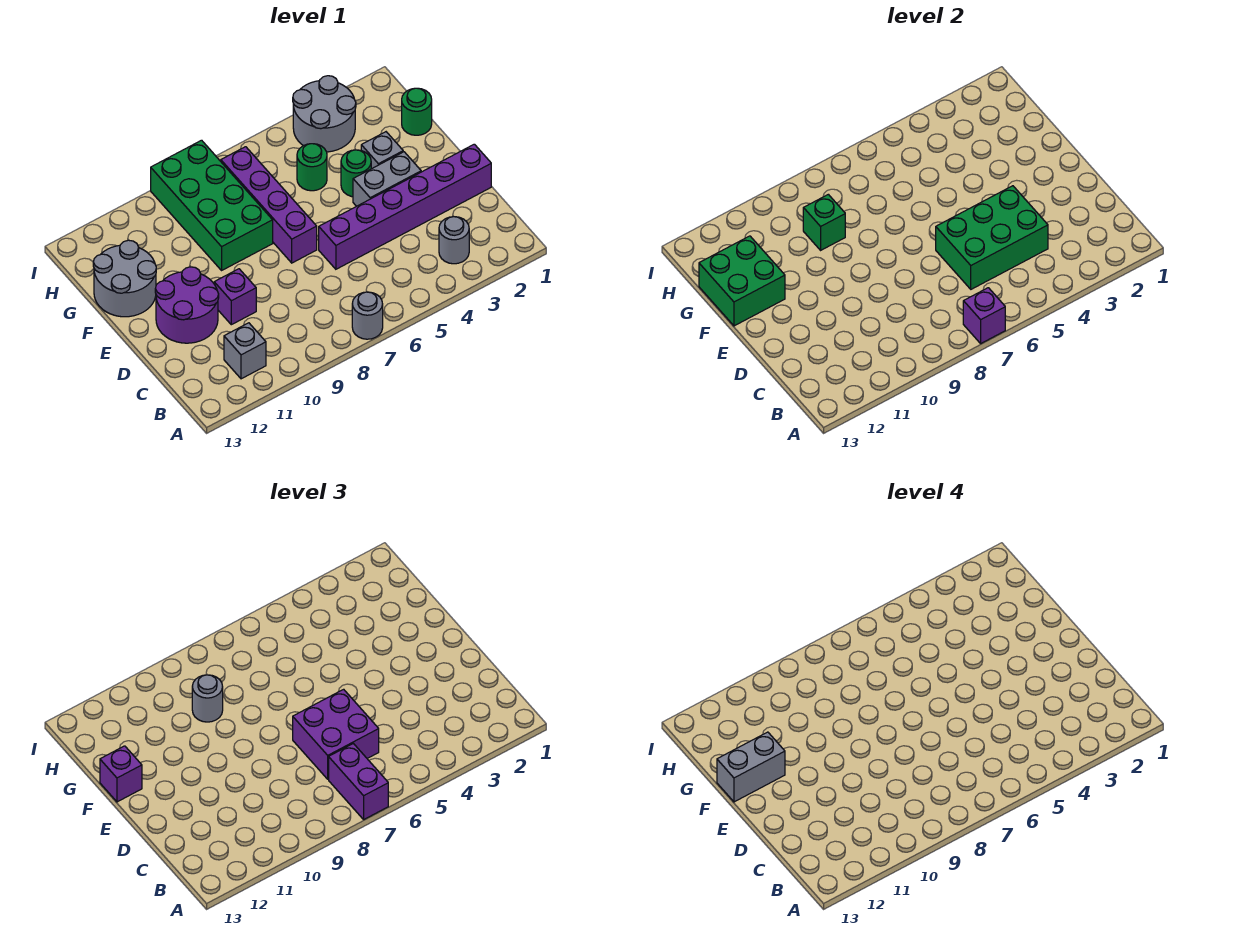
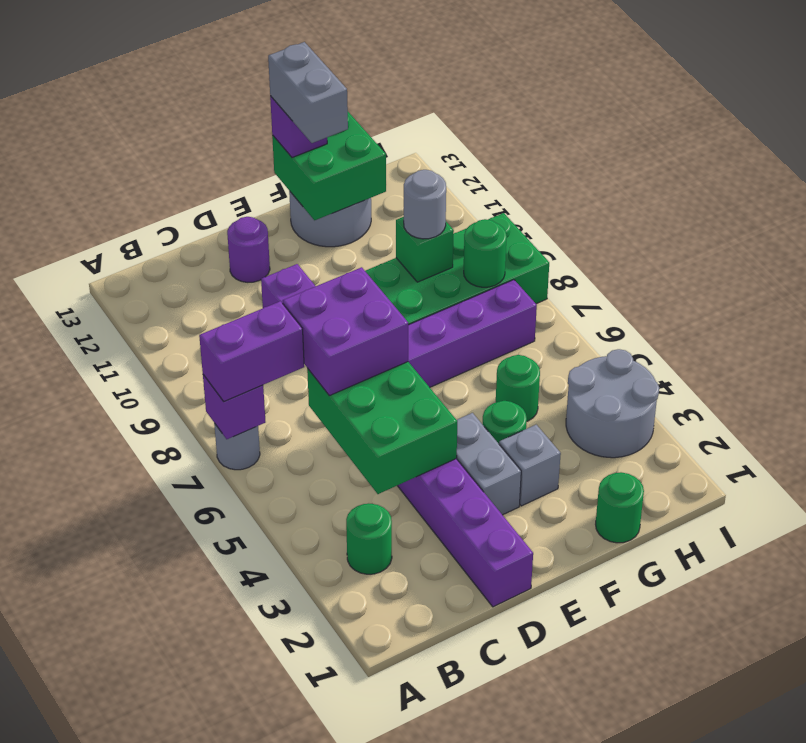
grey round brick B3 level 1 -> green round brick B3 level 1
grey brick B11 level 1 -> none
purple round brick D11:E12 level 1 -> purple round brick D12 level 1
none -> green round brick H8 level 2

